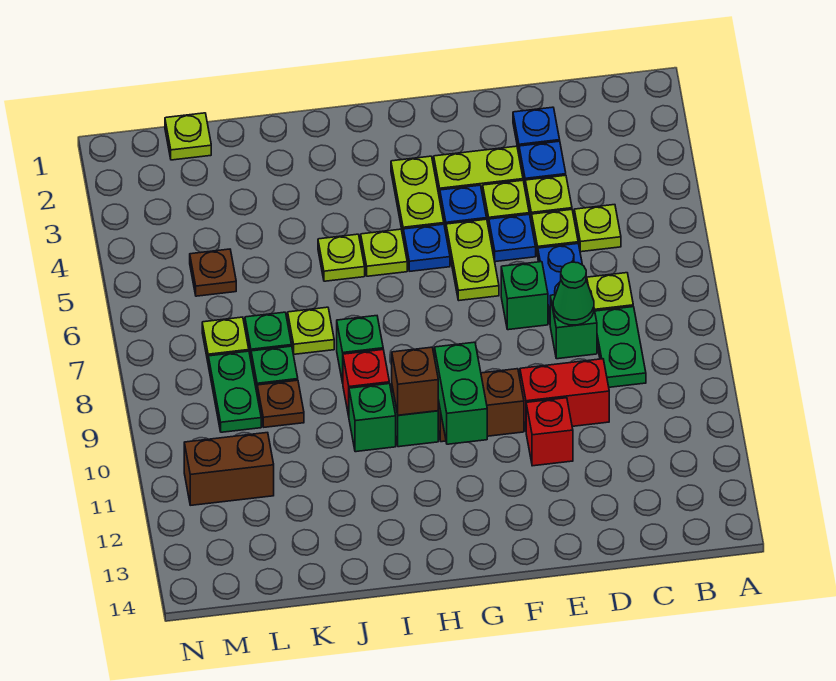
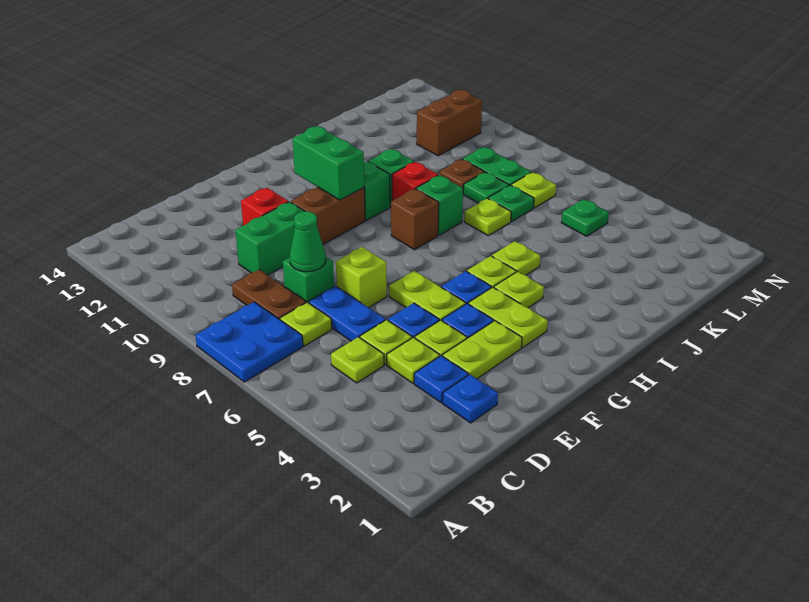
none -> blue plate A7:B8 level 1
green plate C8:C9 level 1 -> brown plate C8:C9 level 1
red brick D10:E10 level 1 -> green brick D10:E10 level 1
green brick E7 level 1 -> lime brick E7 level 1
brown brick H10 level 2 -> brown brick H8 level 1
lime plate L1 level 1 -> lime plate H4 level 1
brown plate L5 level 1 -> green plate L5 level 1

